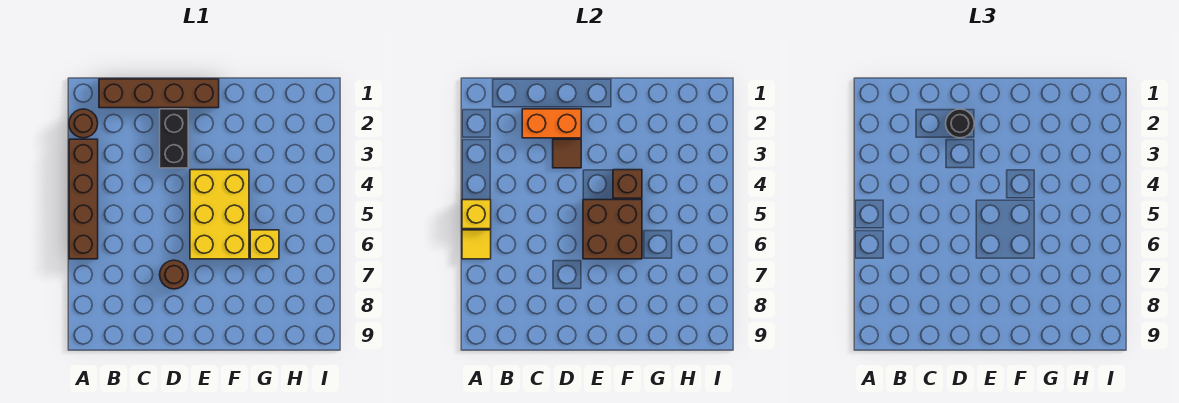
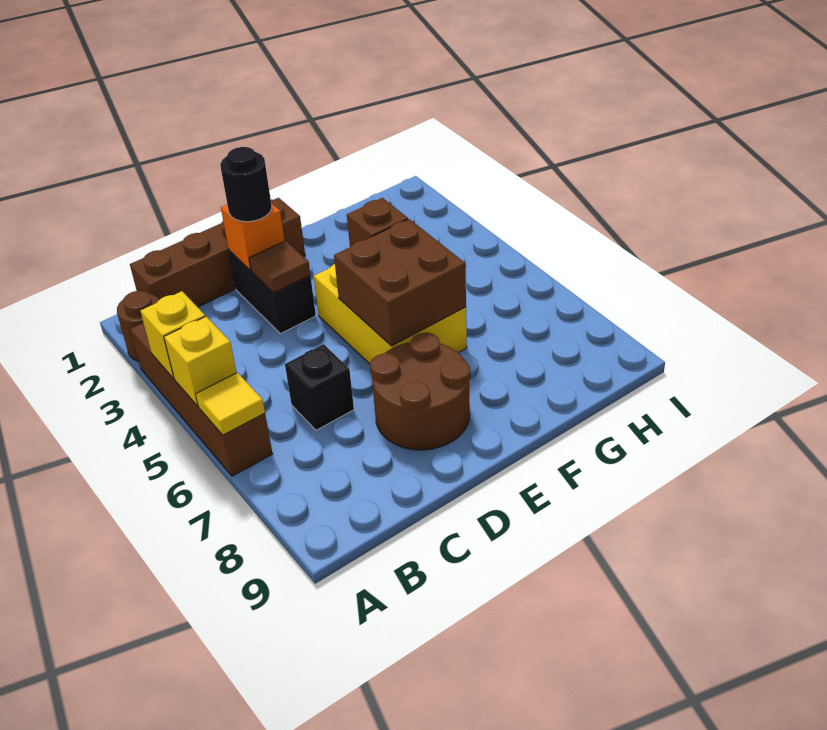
orange brick C2:D2 level 2 -> orange brick D2 level 2
none -> black brick C6 level 1
brown round brick D7 level 1 -> brown round brick D7:E8 level 1
yellow brick G6 level 1 -> yellow brick A4 level 2

